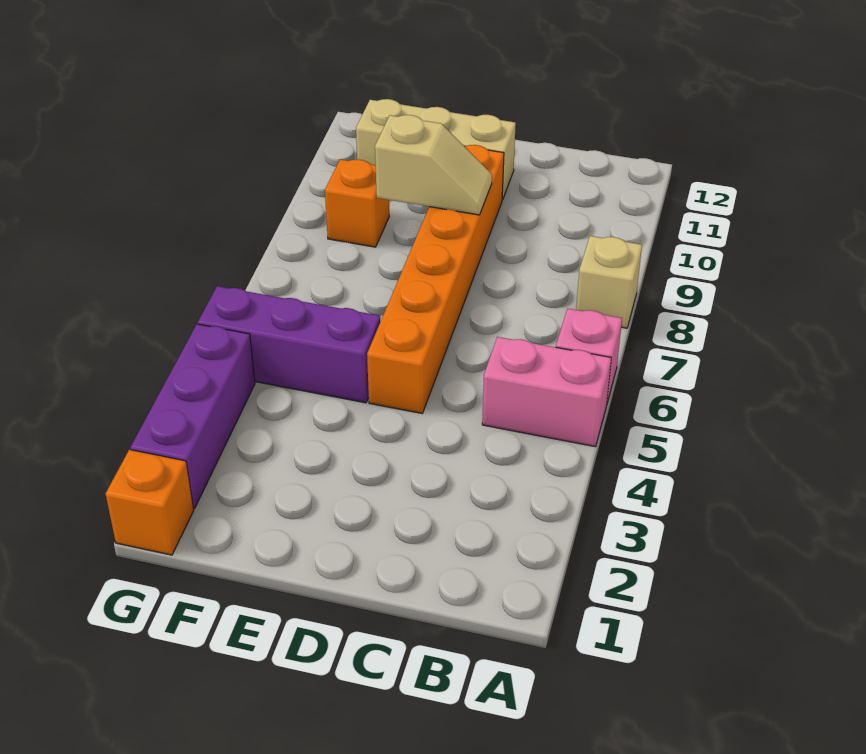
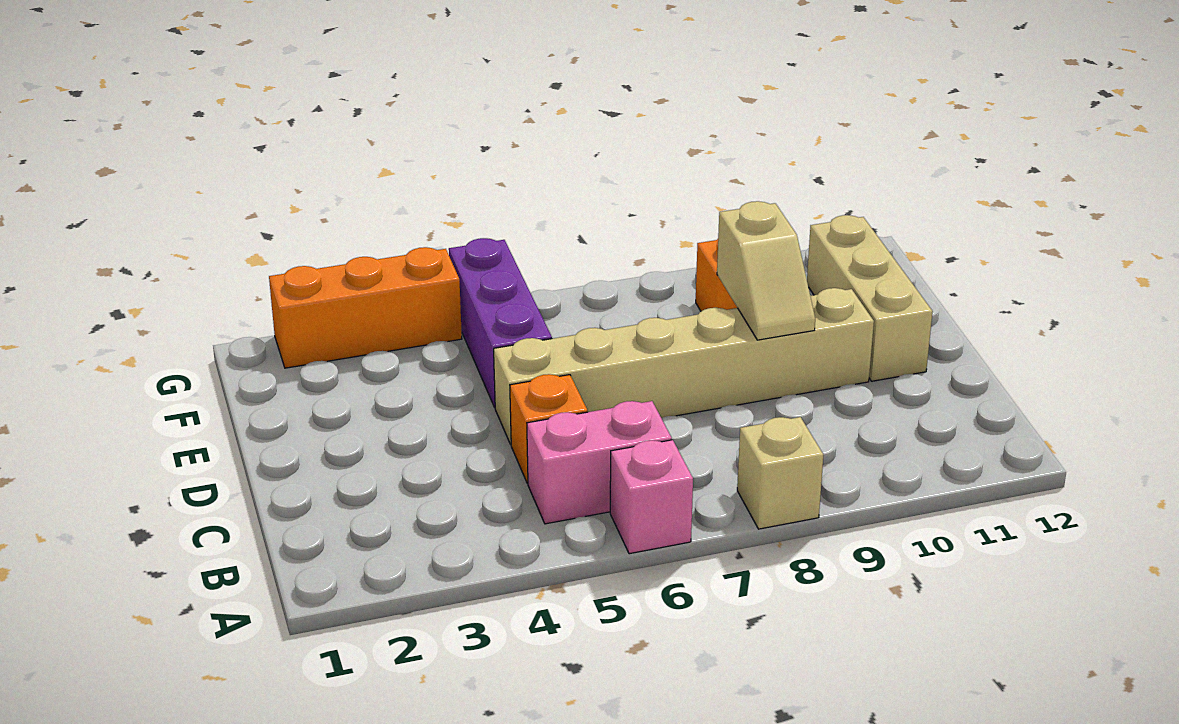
pink brick A5:B5 level 1 -> pink brick B5:B6 level 1
orange brick D5:D10 level 1 -> tan brick D5:D10 level 1
orange brick G1 level 1 -> orange brick C5 level 1
purple brick G2:G4 level 1 -> orange brick G2:G4 level 1

